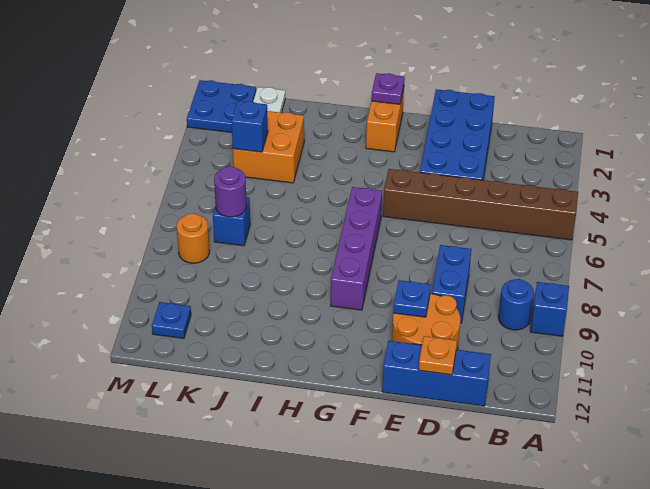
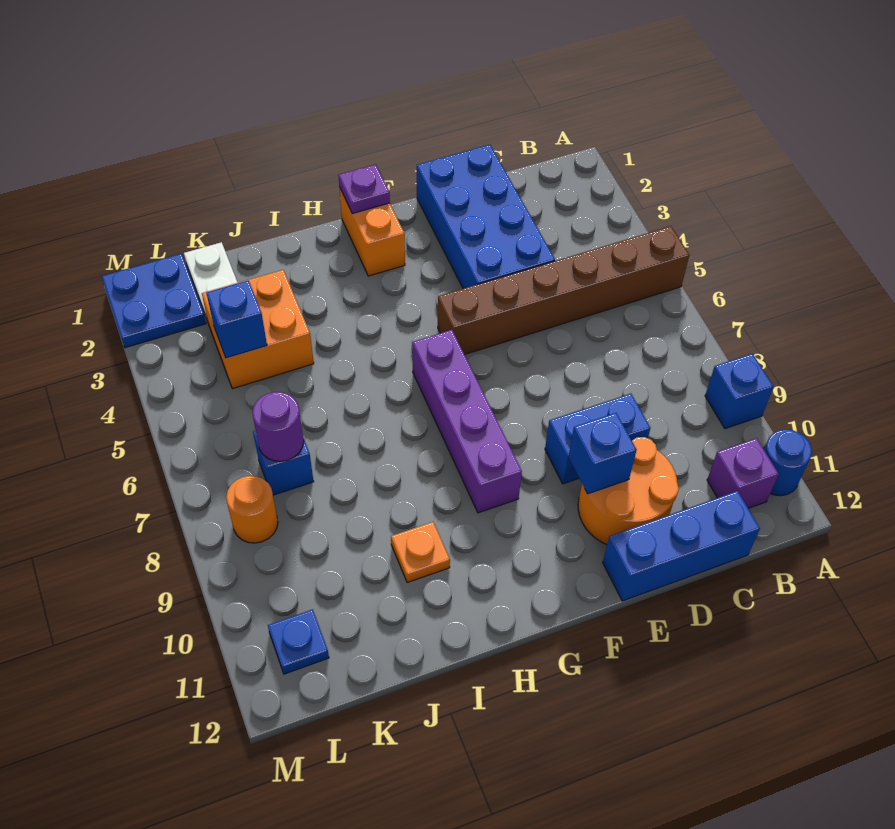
blue round brick B9 level 1 -> blue round brick A11 level 1
none -> purple brick B11 level 1
blue brick D8:D9 level 1 -> blue brick D9:E9 level 1
orange plate D12 level 2 -> orange plate I10 level 1
blue plate E10 level 2 -> blue brick E10 level 2

